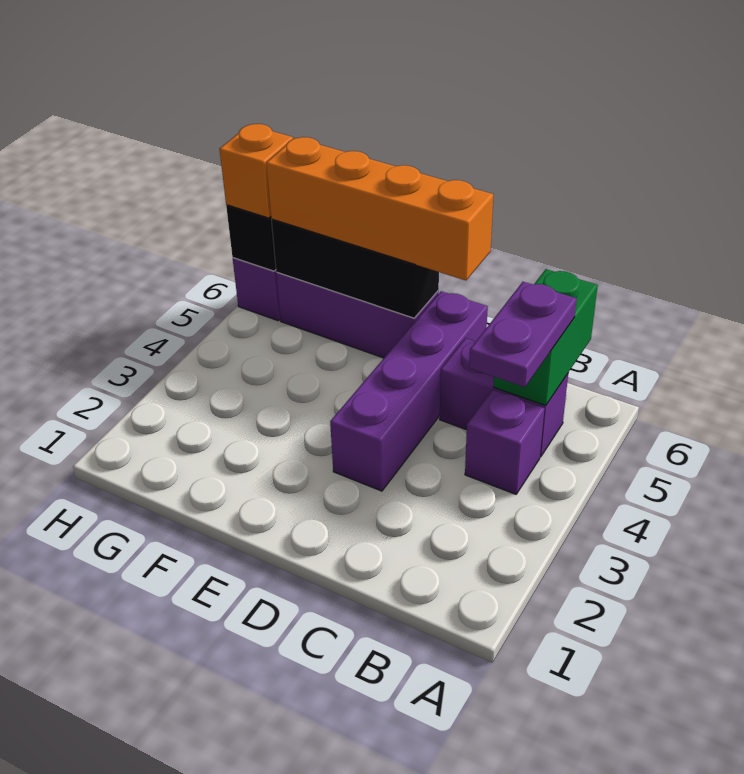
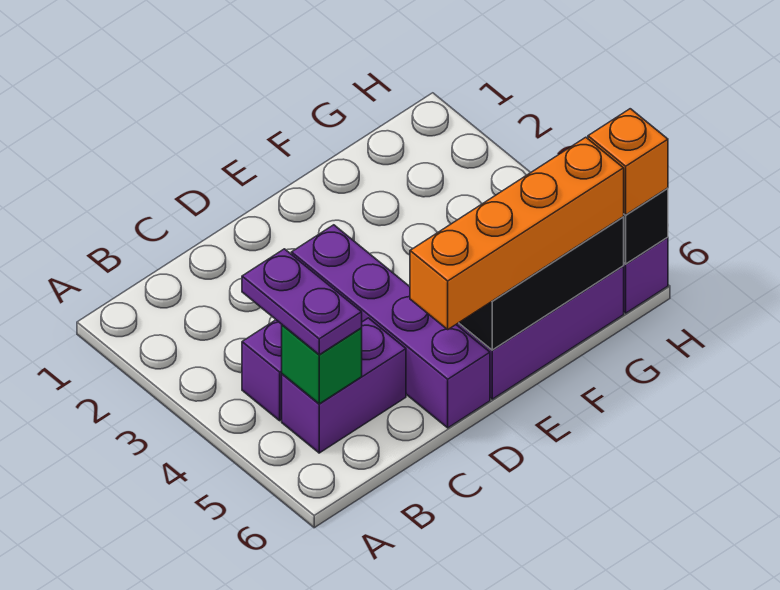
green brick B5:B6 level 2 -> green brick B5 level 2

